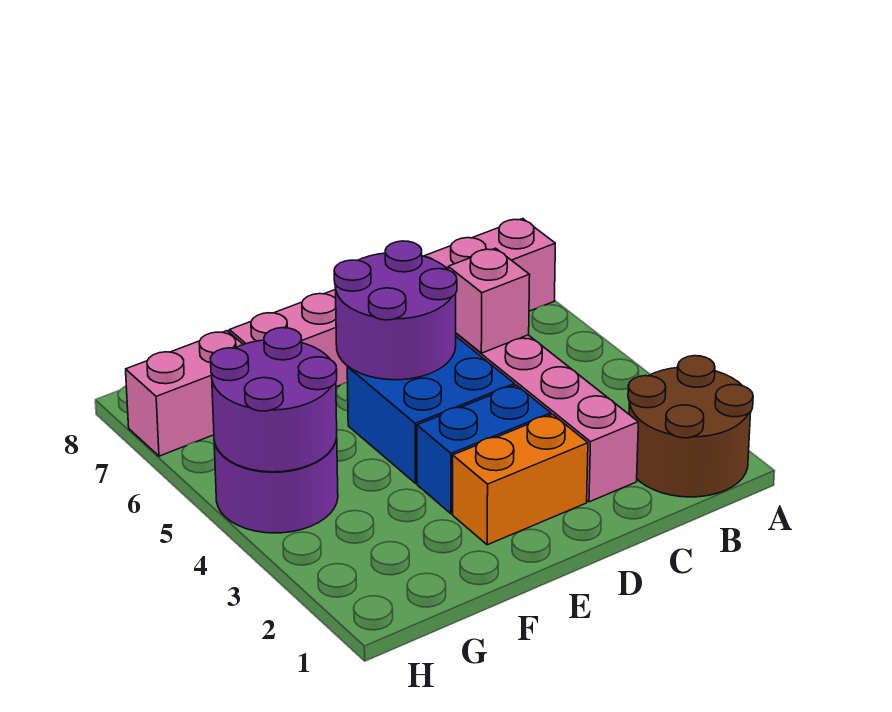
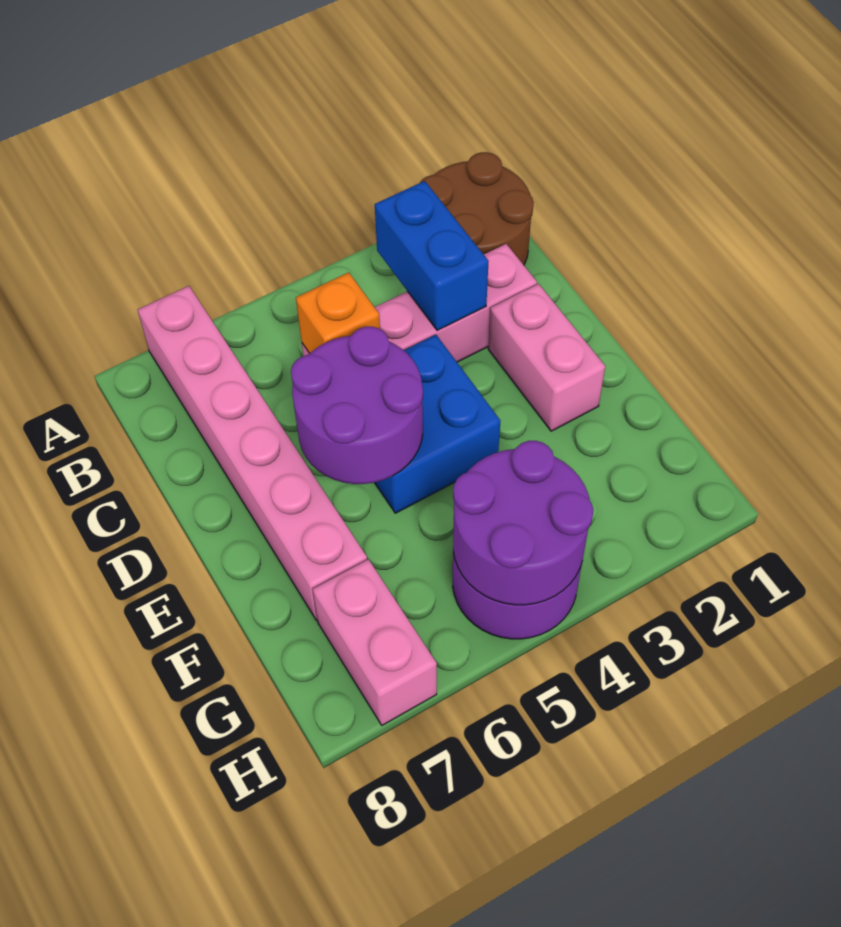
pink brick C5 level 2 -> orange brick C5 level 2
orange brick D2:E2 level 1 -> pink brick D2:E2 level 1
blue brick D3:E3 level 1 -> blue brick B3:C3 level 2

